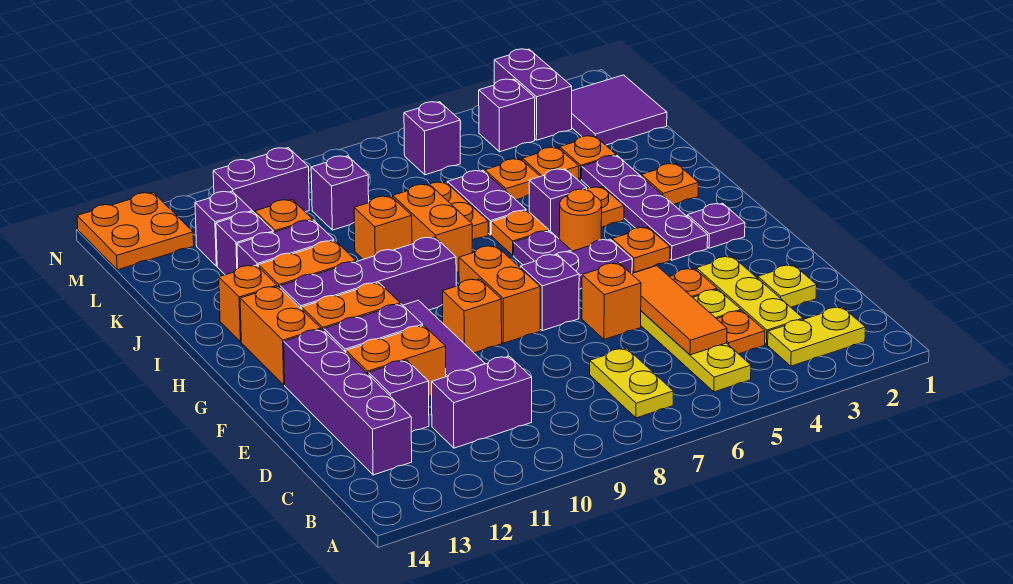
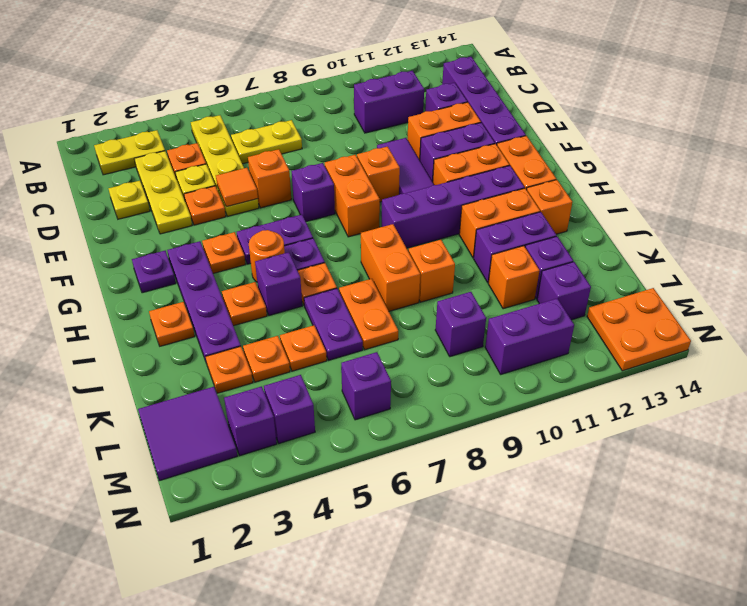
yellow plate B7:C7 level 1 -> yellow plate C6:C7 level 1
orange tile C5:E5 level 2 -> orange tile E5 level 2
purple brick M3:N3 level 1 -> purple brick M3 level 1

